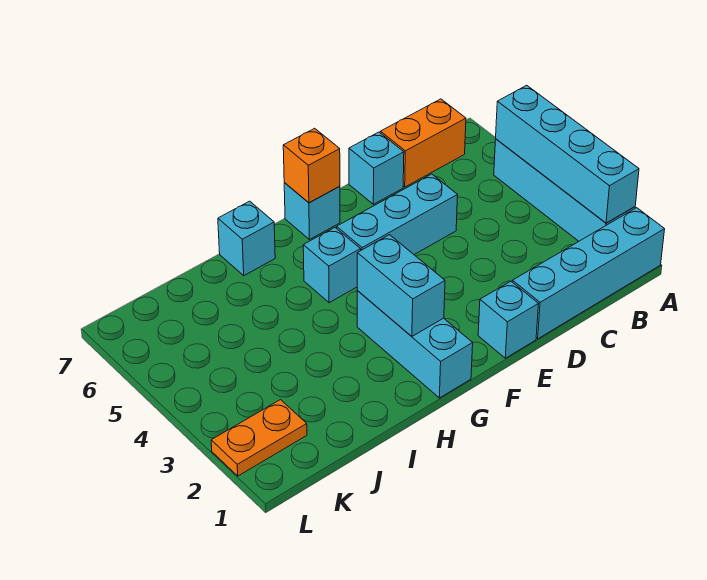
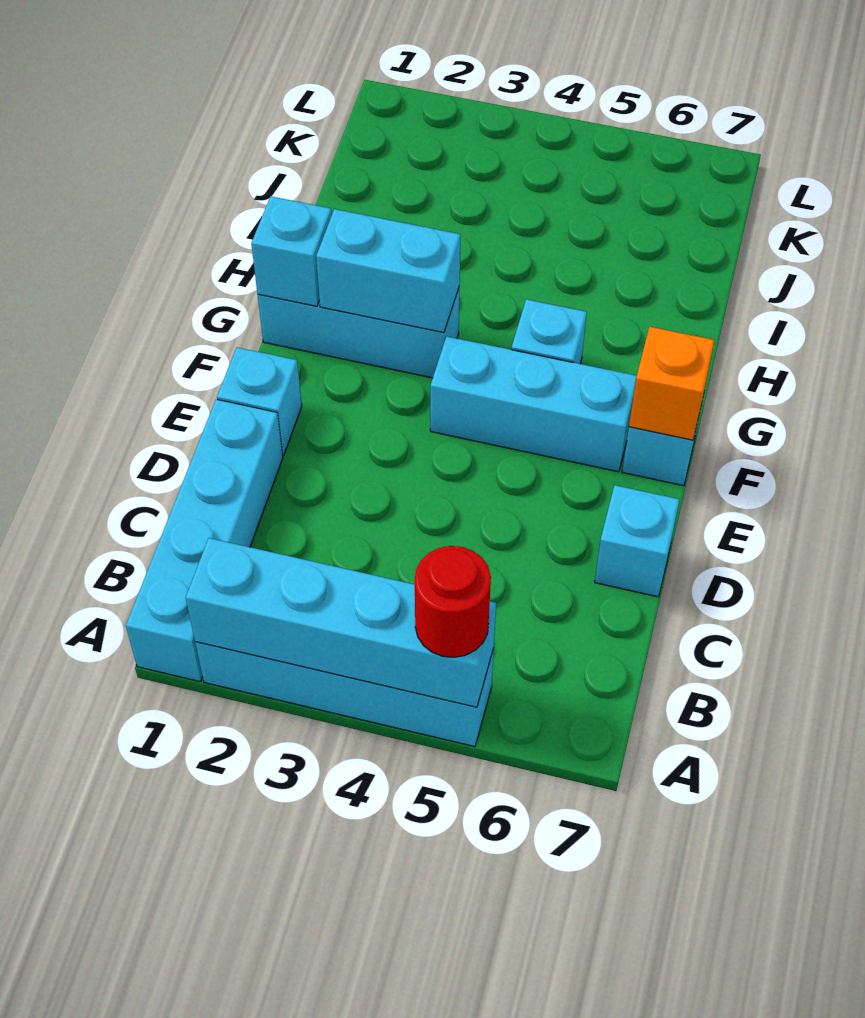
none -> red round brick A5 level 3
orange brick B7:C7 level 1 -> none
cyan brick D5:F5 level 1 -> cyan brick F4:F6 level 1
cyan brick H7 level 1 -> cyan brick G1 level 2
orange plate K2:L2 level 1 -> none

